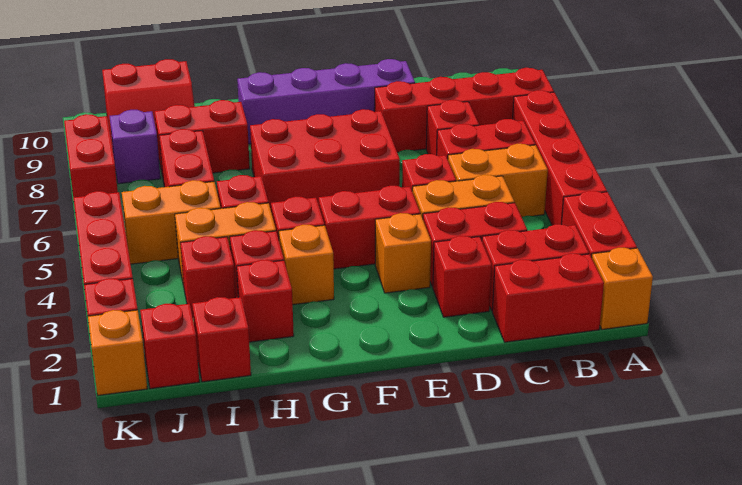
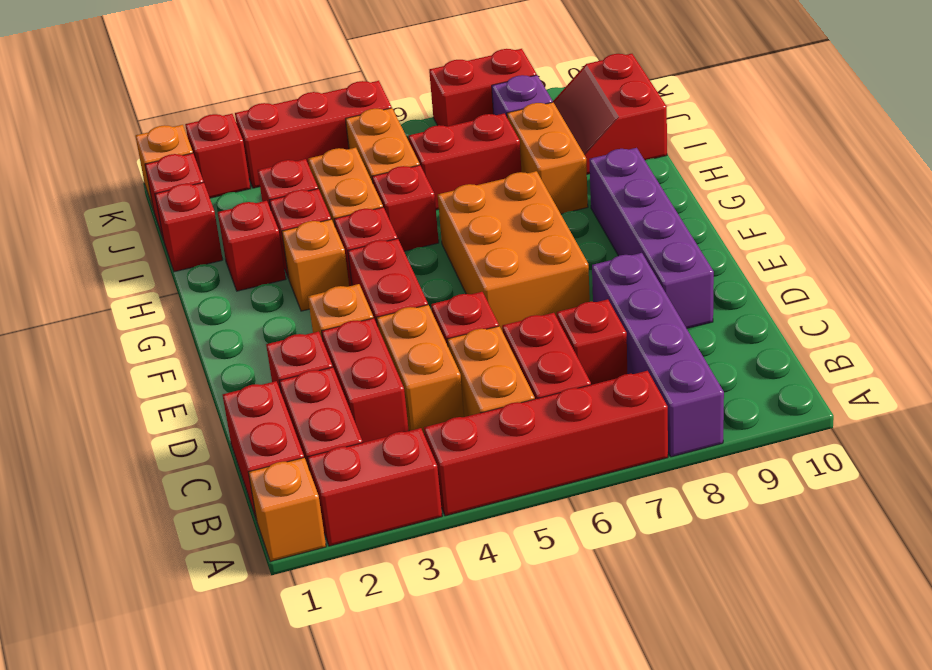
red brick A8:D8 level 1 -> purple brick A8:D8 level 1
red brick E6:G7 level 1 -> orange brick E6:G7 level 1
red brick H8:I8 level 1 -> orange brick H8:I8 level 1

